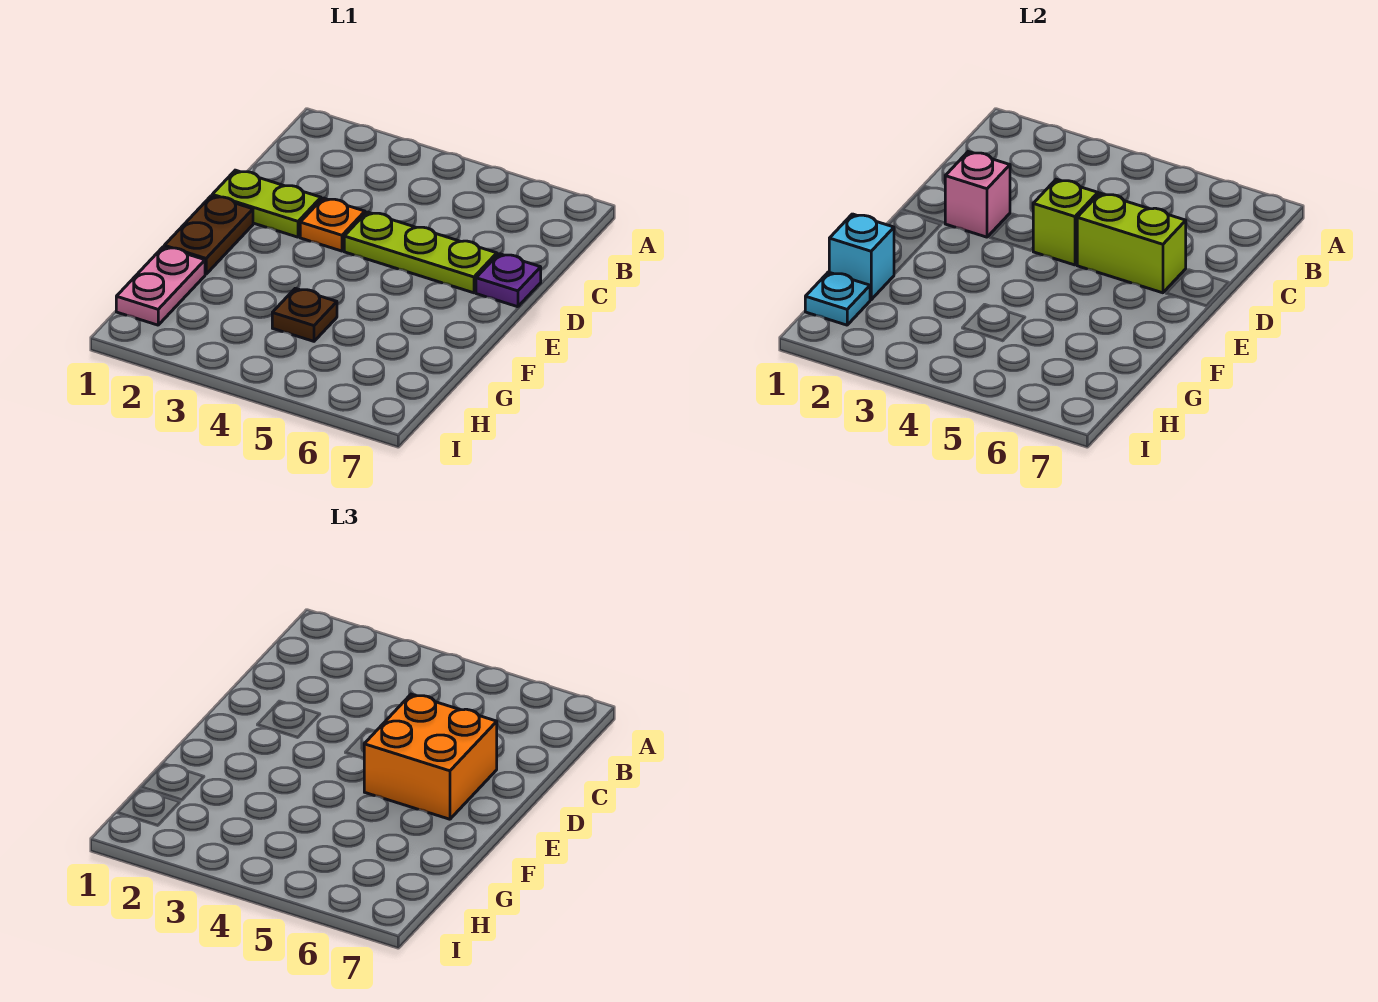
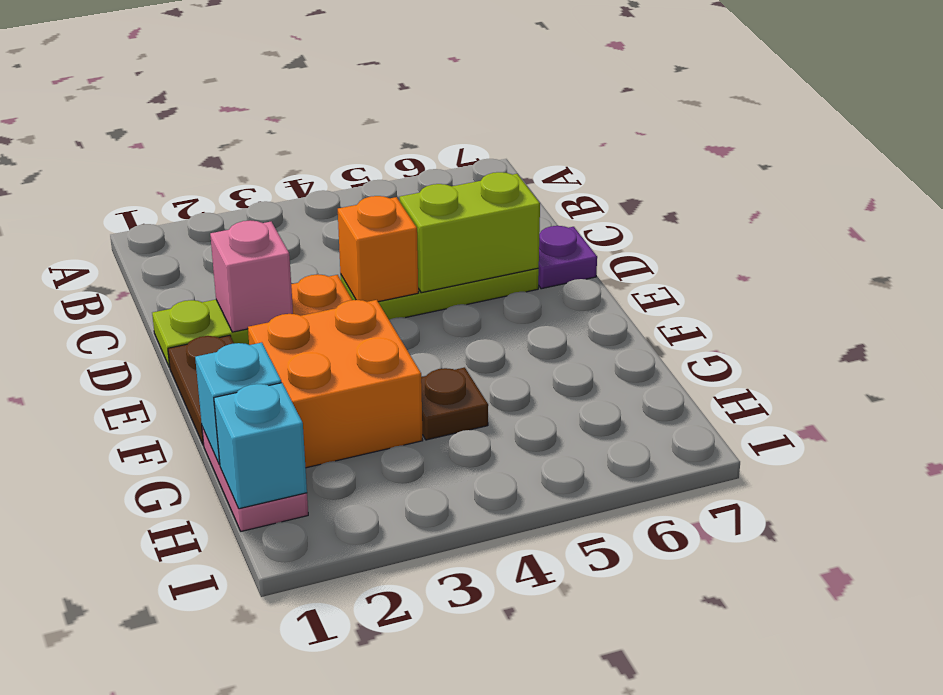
lime brick D4 level 2 -> orange brick D4 level 2
orange brick D5:E6 level 3 -> orange brick F2:G3 level 1
cyan plate H1 level 2 -> cyan brick H1 level 2

